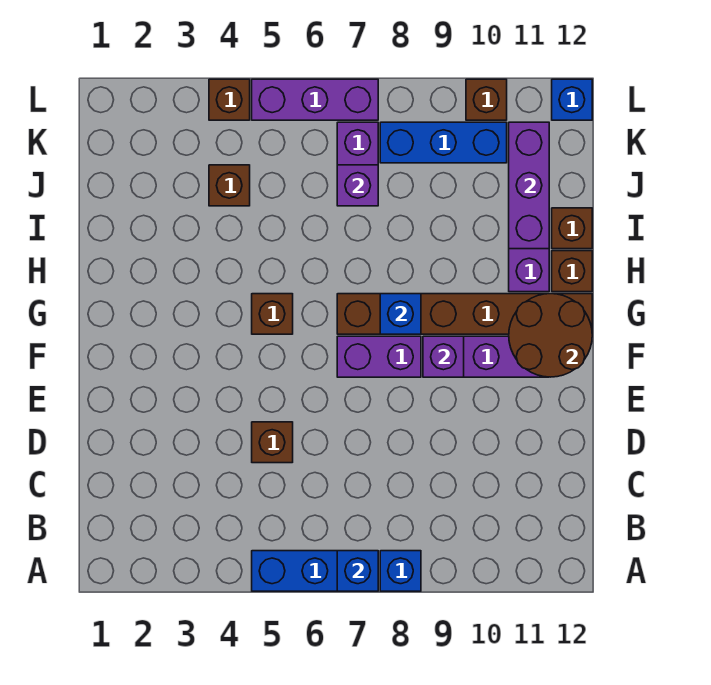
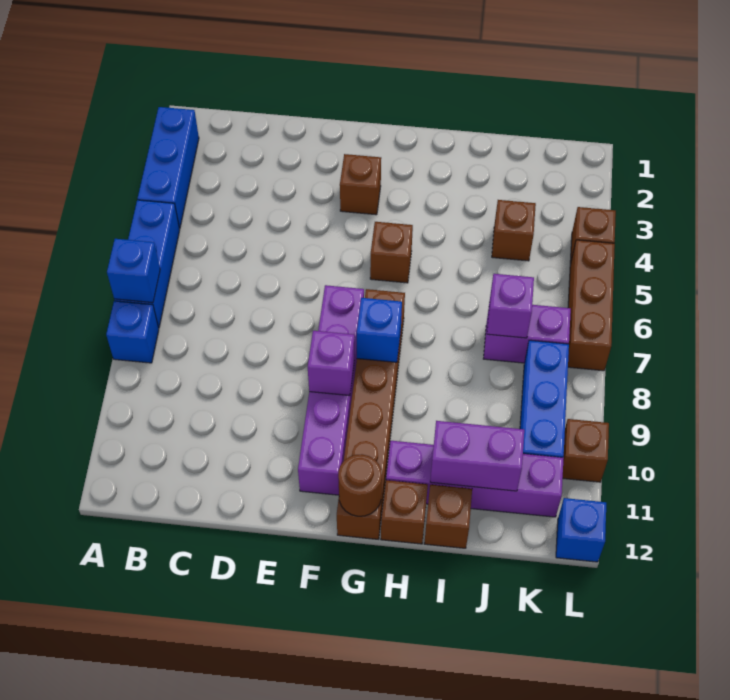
none -> blue brick A2:A4 level 1
brown brick D5 level 1 -> brown brick F3 level 1
brown round brick F11:G12 level 2 -> brown round brick G12 level 2
purple brick I11:K11 level 2 -> purple brick I11:J11 level 2
purple brick L5:L7 level 1 -> brown brick L5:L7 level 1

